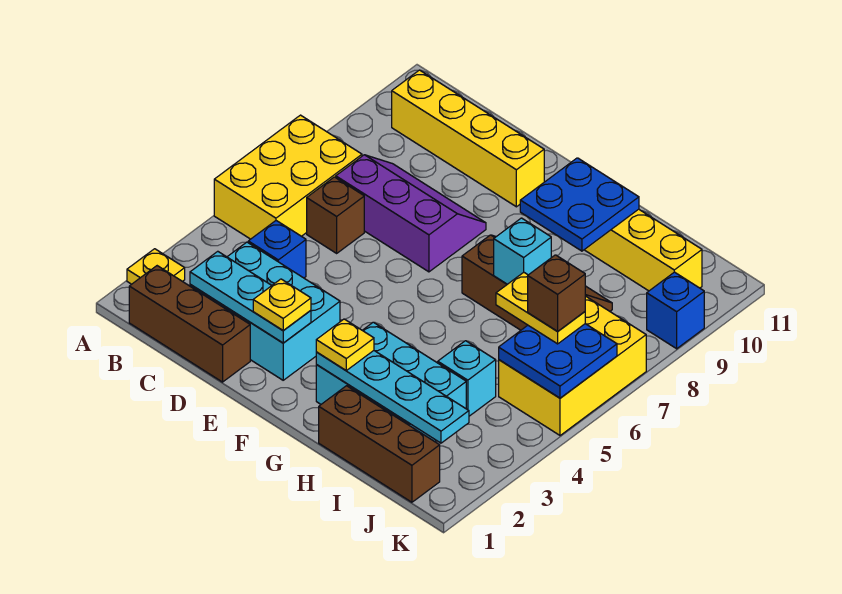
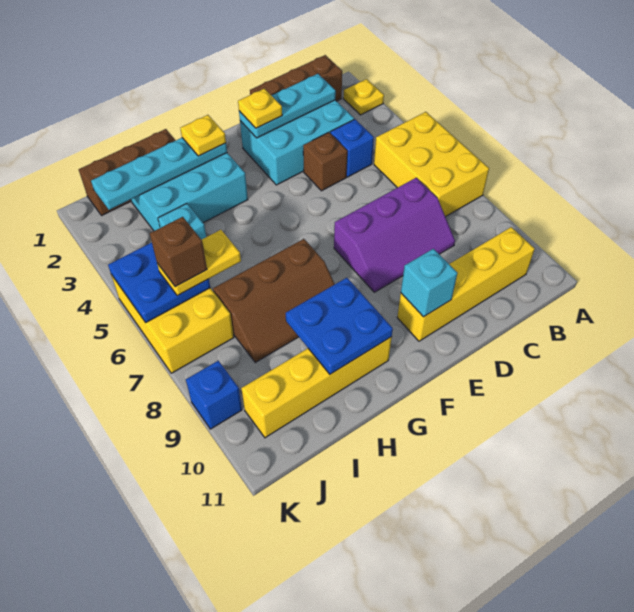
brown brick C6 level 1 -> brown brick D4 level 1
cyan brick H7 level 2 -> cyan brick E10 level 2

